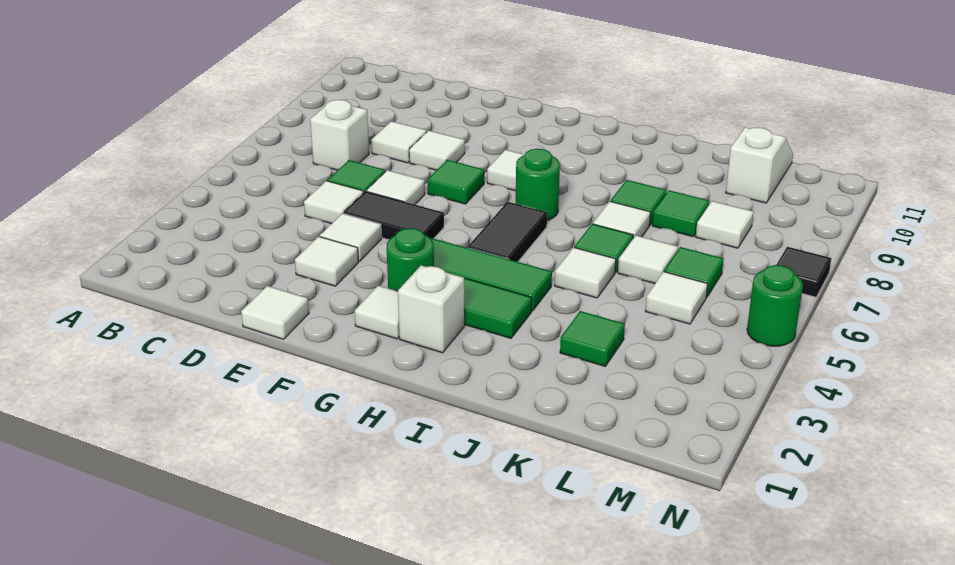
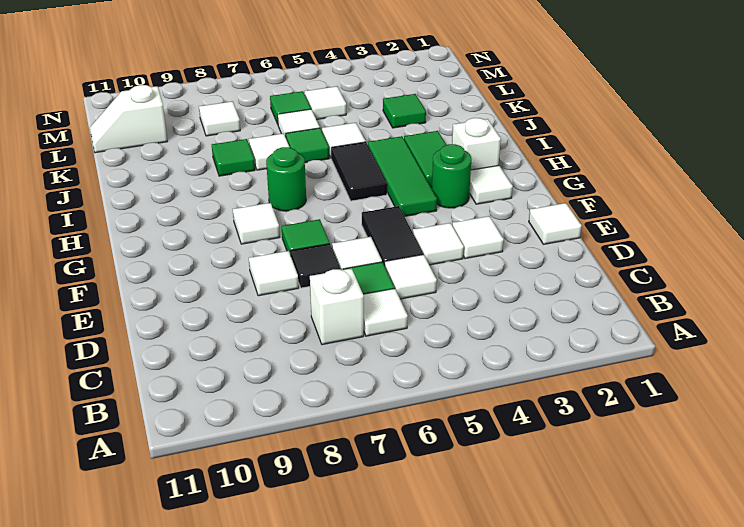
white tile D8 level 1 -> white tile C6 level 1
black tile H5:H6 level 1 -> black tile H5:I5 level 1
green tile K8 level 1 -> none
green round brick N5 level 1 -> none
black tile N7 level 1 -> black tile E7 level 1

